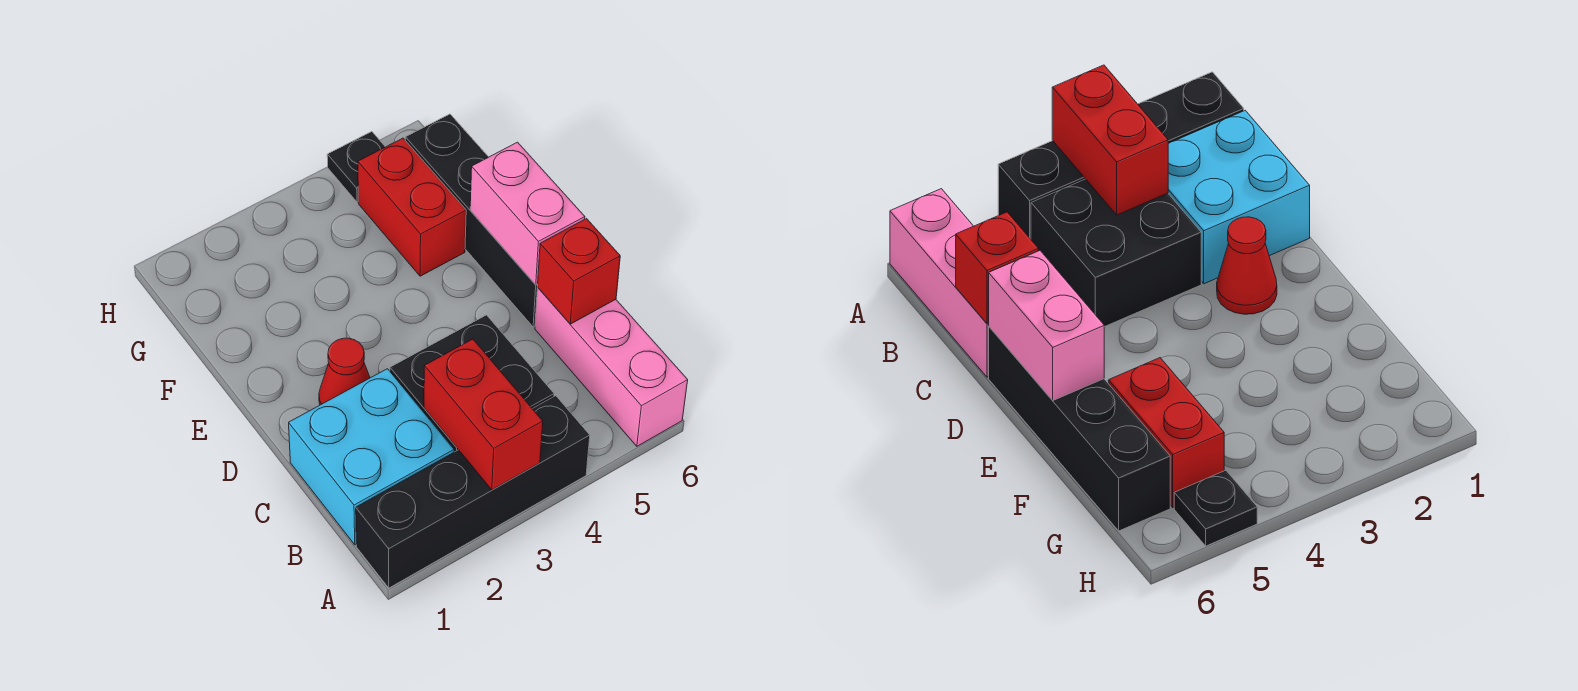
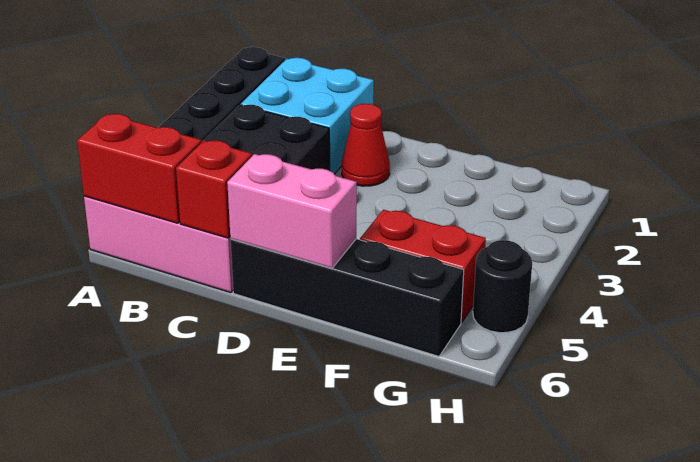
red brick A3:B3 level 2 -> red brick A6:B6 level 2
black plate H5 level 1 -> black round brick H5 level 1

